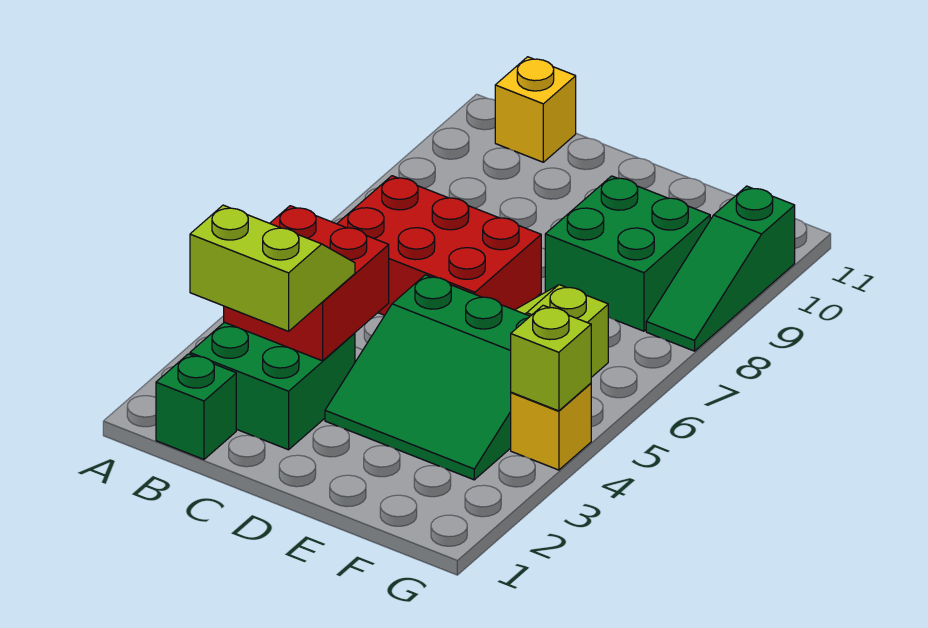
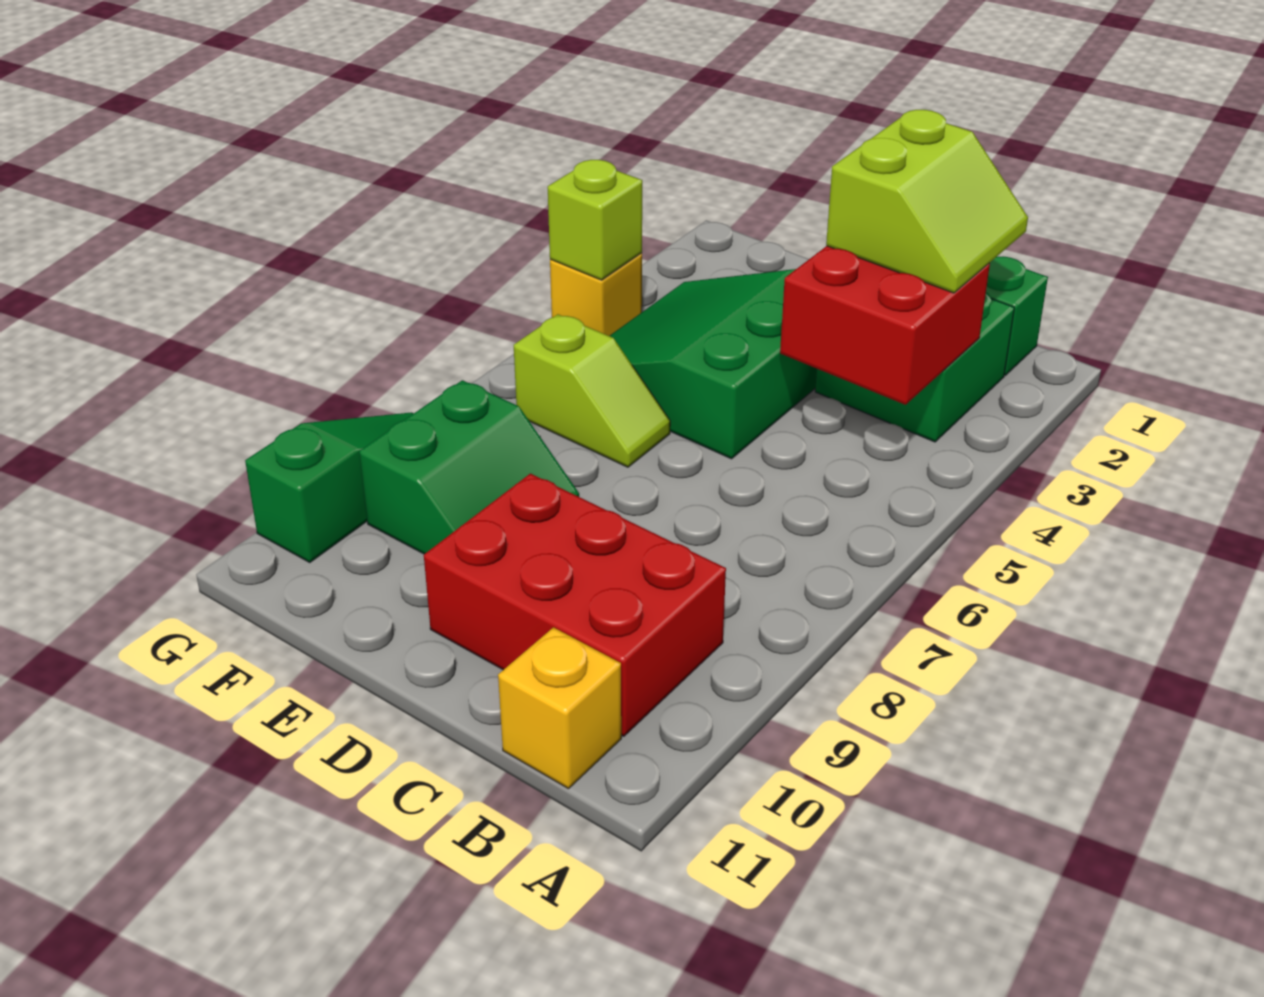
lime slope B2:C3 level 3 top 2 -> lime slope B2:C3 level 3 top C
red brick B6:D7 level 1 -> red brick B9:D10 level 1
green slope D3:F5 level 1 top 5 -> green slope D3:F5 level 1 top D
green brick E8:F9 level 1 -> green slope E8:F9 level 1 top F

